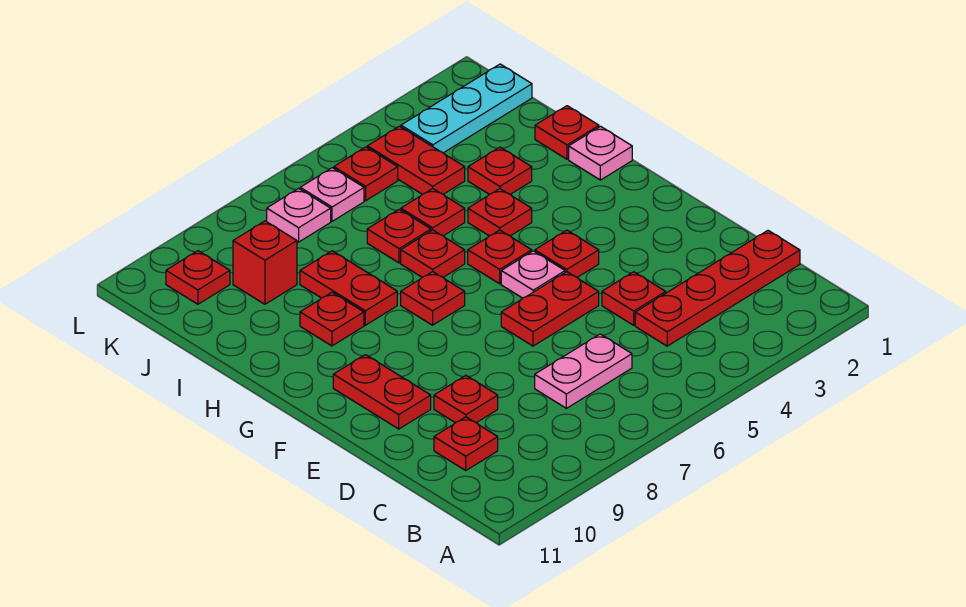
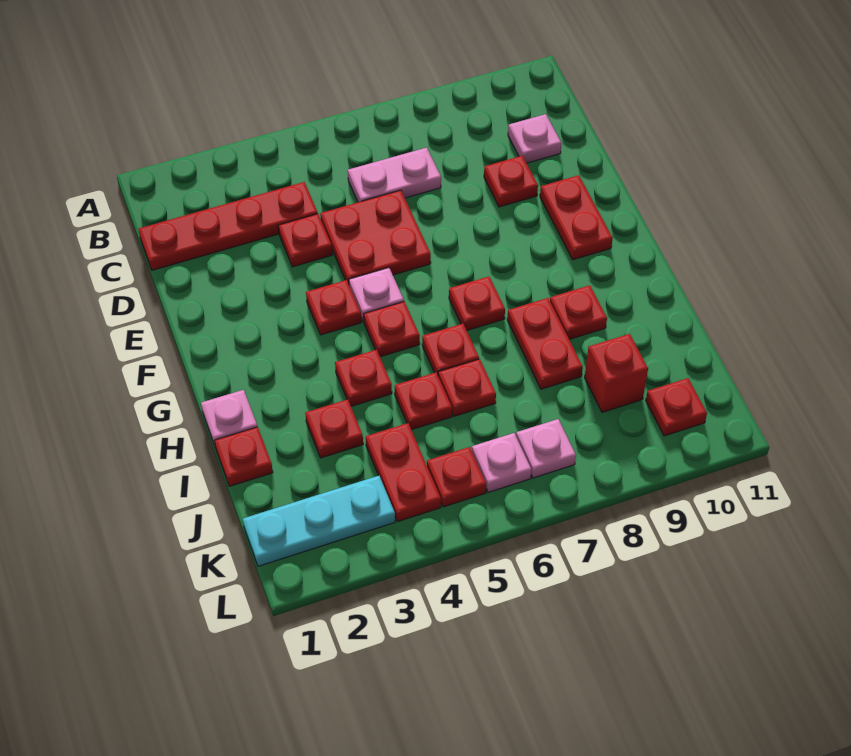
red plate C10 level 1 -> pink plate C10 level 1
red plate E5:E6 level 1 -> red plate D5:E6 level 1

